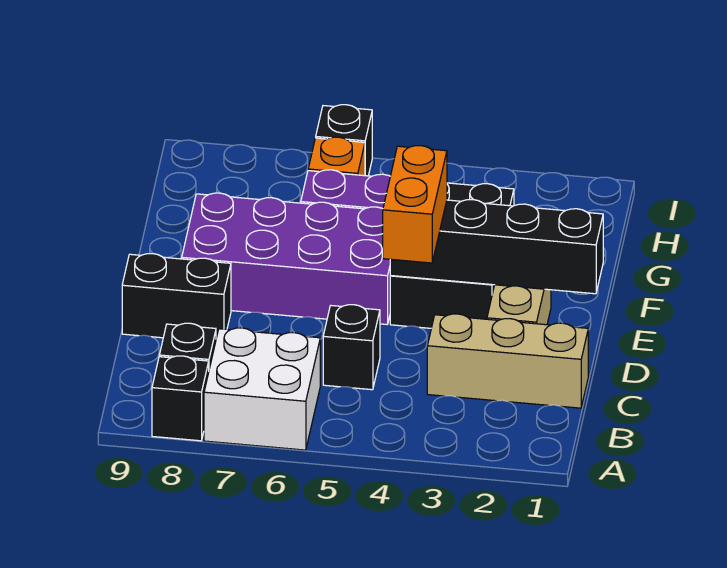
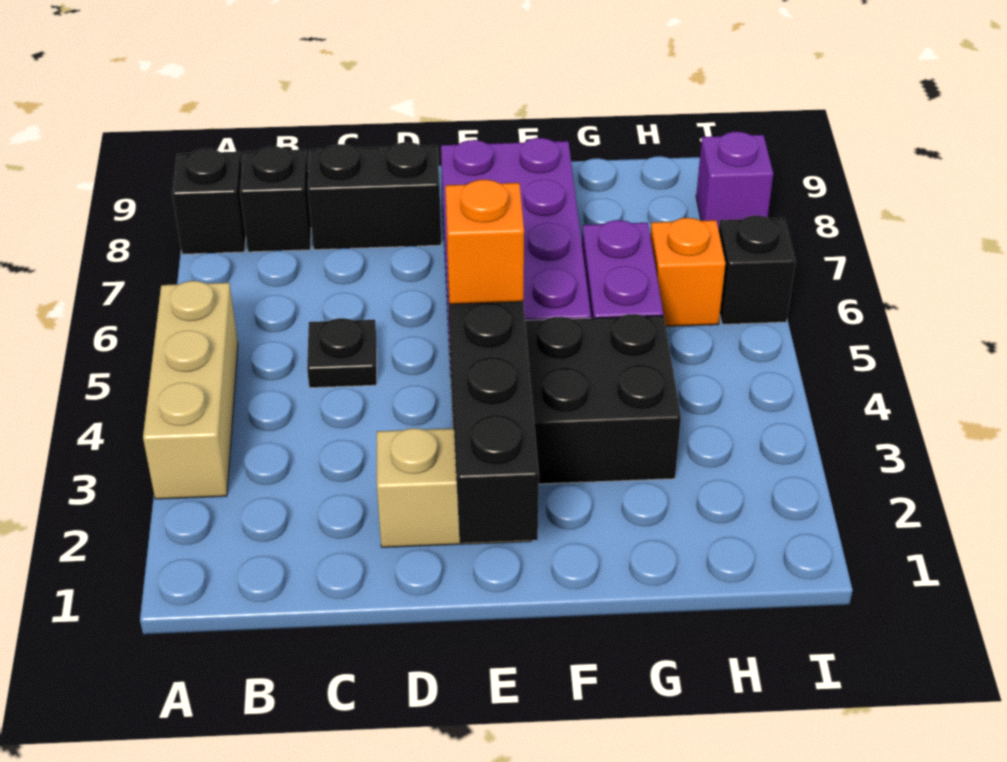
white brick A6:B7 level 1 -> none
tan brick C1:C3 level 1 -> tan brick A3:A5 level 1
black brick C5 level 1 -> black plate C5 level 1
orange brick D4:E4 level 3 -> orange brick E4 level 3
black brick D8:D9 level 1 -> black brick C8:D8 level 1
none -> purple brick I8 level 1

